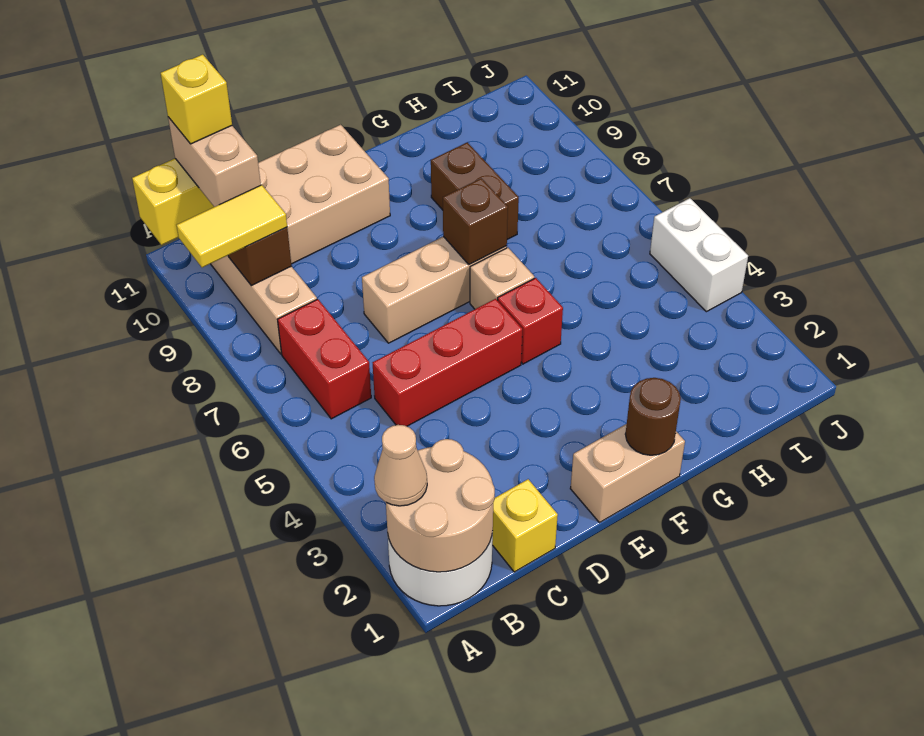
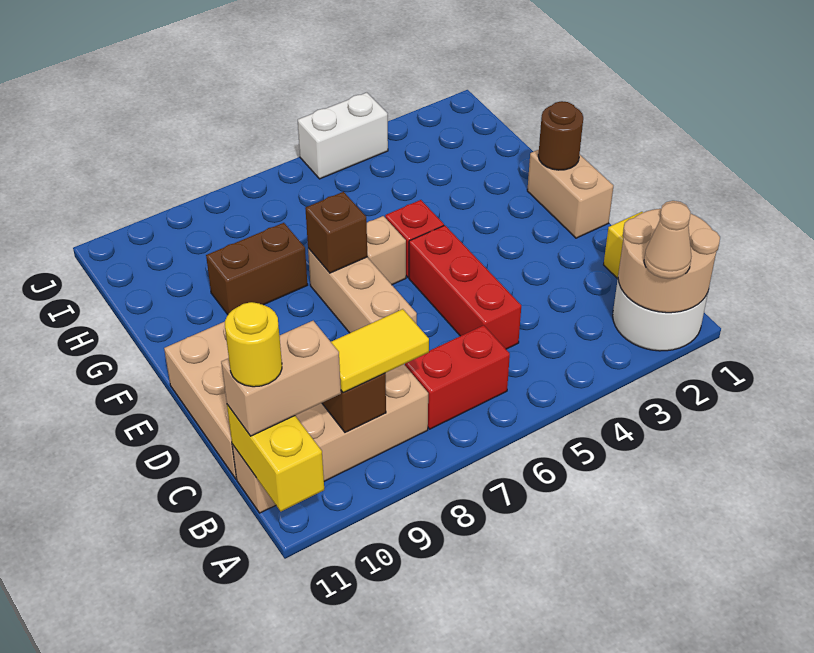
yellow tile A9:B9 level 3 -> yellow tile B8:B9 level 3
yellow brick B11 level 4 -> yellow round brick B11 level 4

